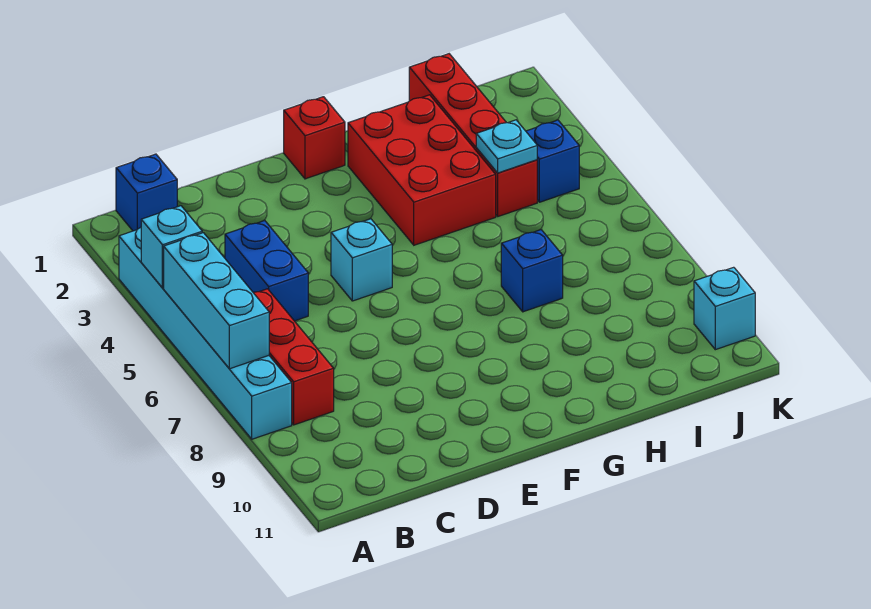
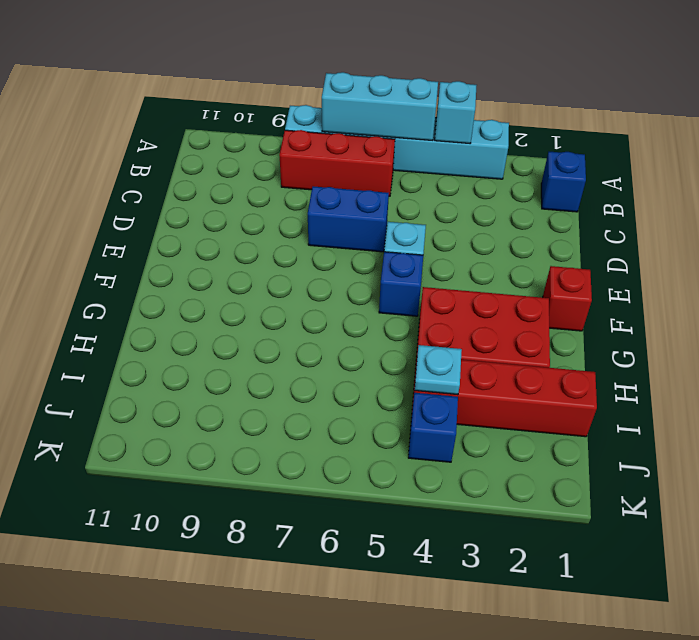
blue brick C4:C5 level 1 -> blue brick D6:D7 level 1
blue brick H7 level 1 -> blue brick F5 level 1
cyan brick K10 level 1 -> none

